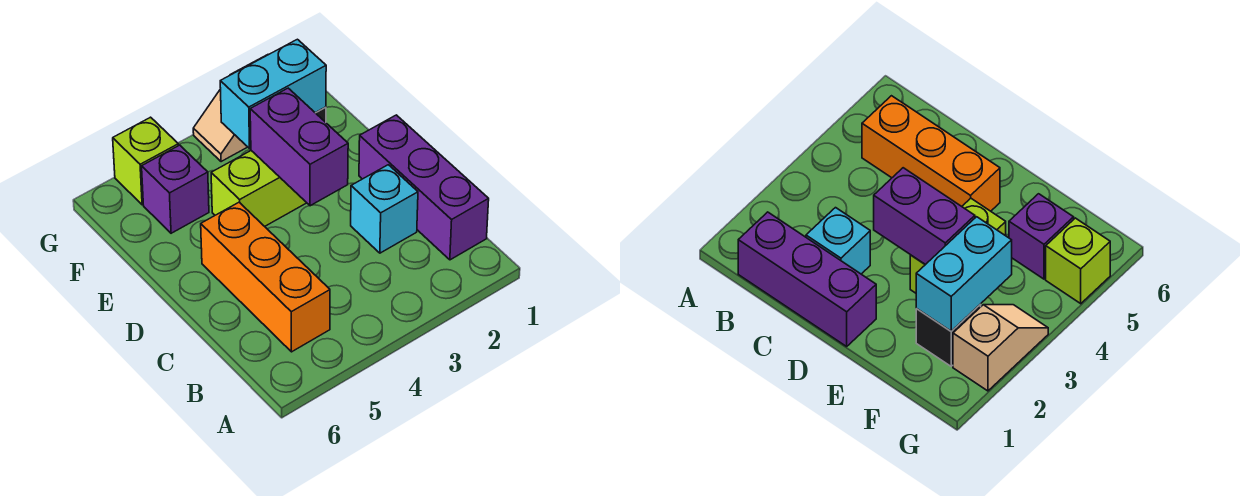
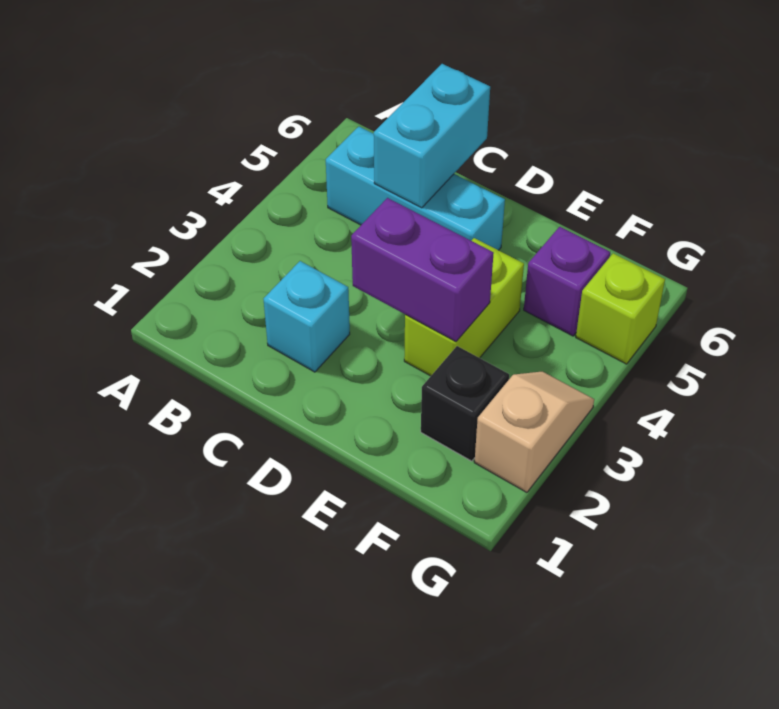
purple brick B1:D1 level 1 -> none
orange brick B5:D5 level 1 -> cyan brick B5:D5 level 1
cyan brick F2:F3 level 2 -> cyan brick C5:C6 level 2

